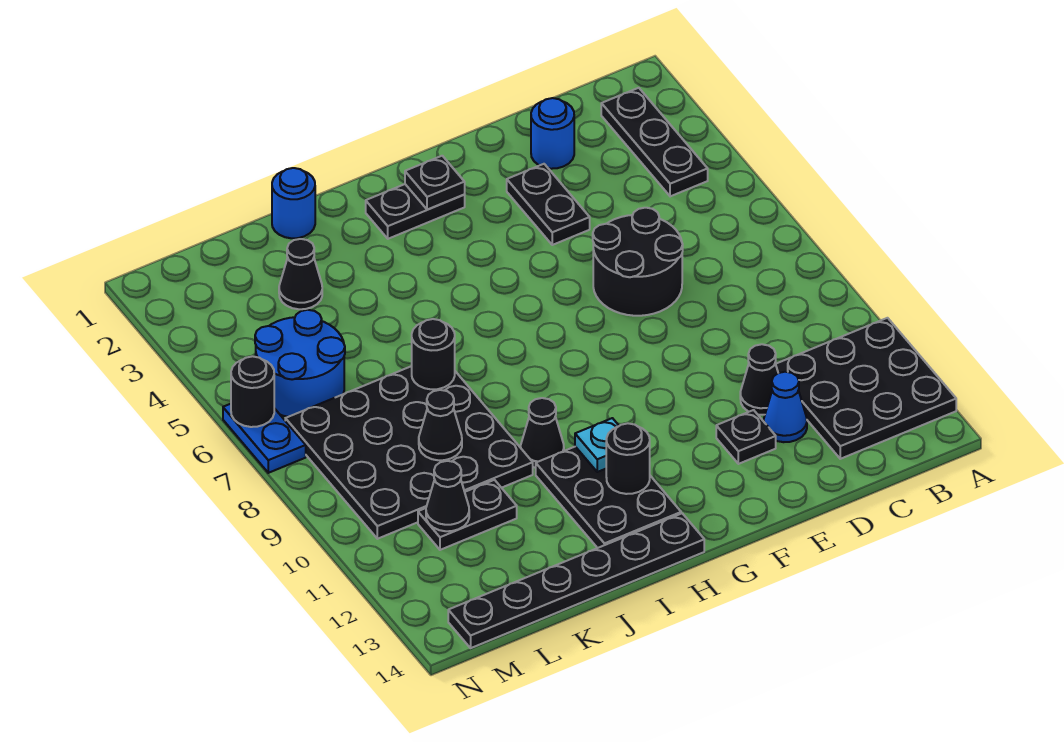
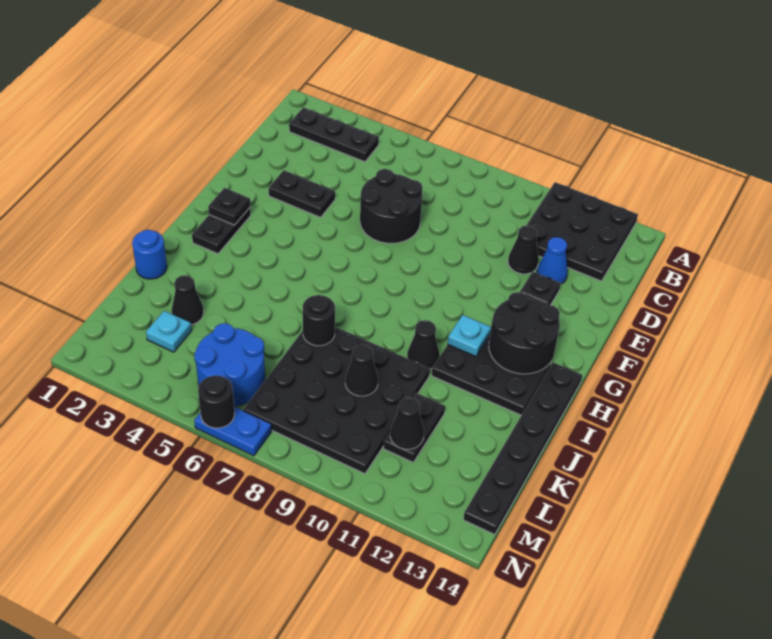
blue round brick D2 level 1 -> none
black round brick H12 level 2 -> black round brick G12:H13 level 2
none -> cyan plate L3 level 1

